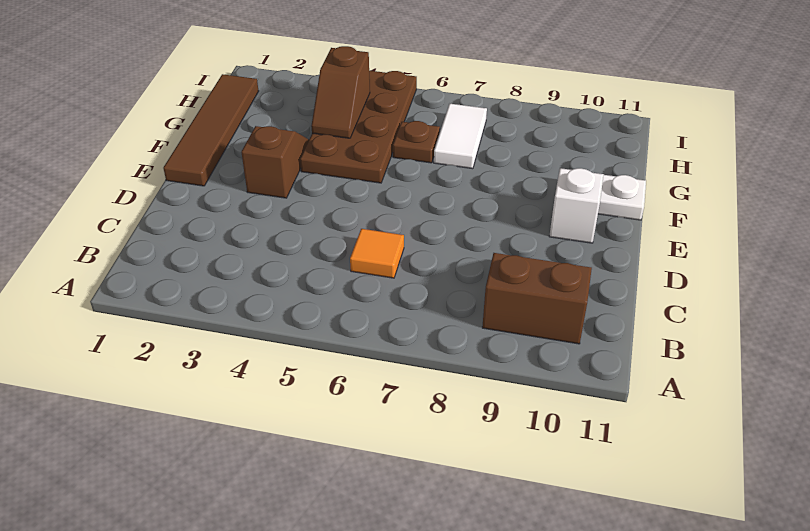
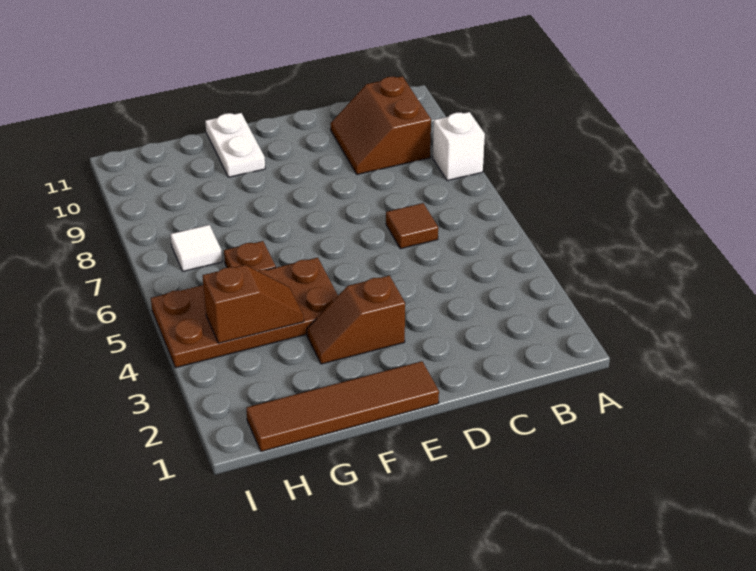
orange tile C6 level 1 -> brown tile C6 level 1
white brick E10 level 1 -> white brick A8 level 1
white tile G7:H7 level 1 -> white tile H7 level 1

